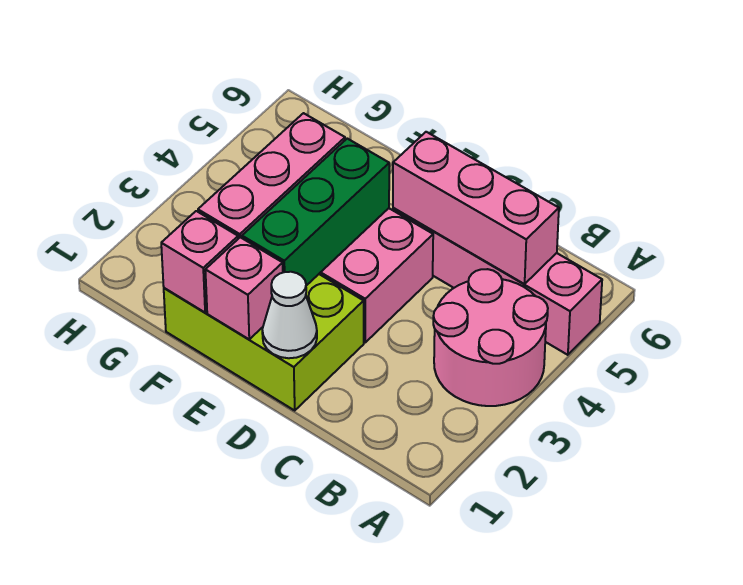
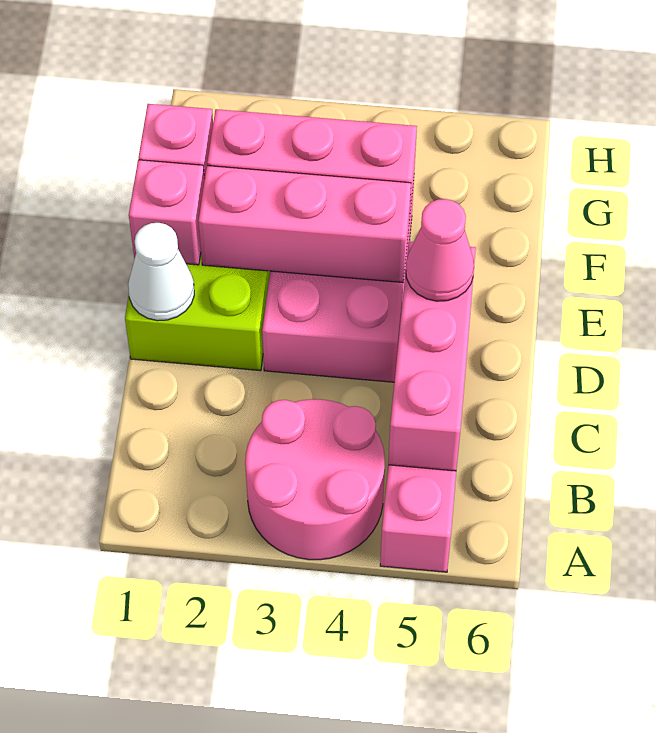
none -> pink cone D5 level 3
green brick E2:E4 level 2 -> pink brick E2:E4 level 2

